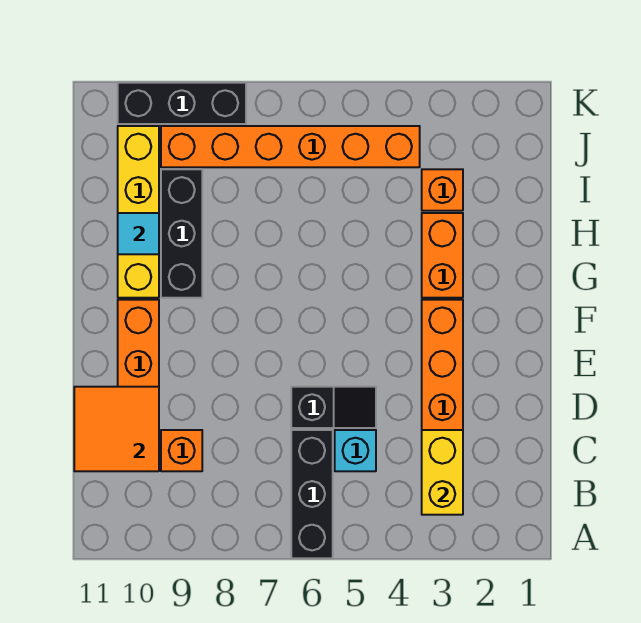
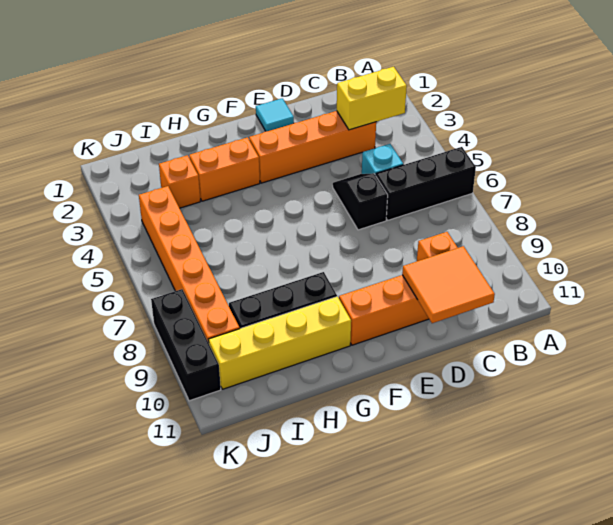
cyan tile H10 level 2 -> cyan tile E1 level 1

